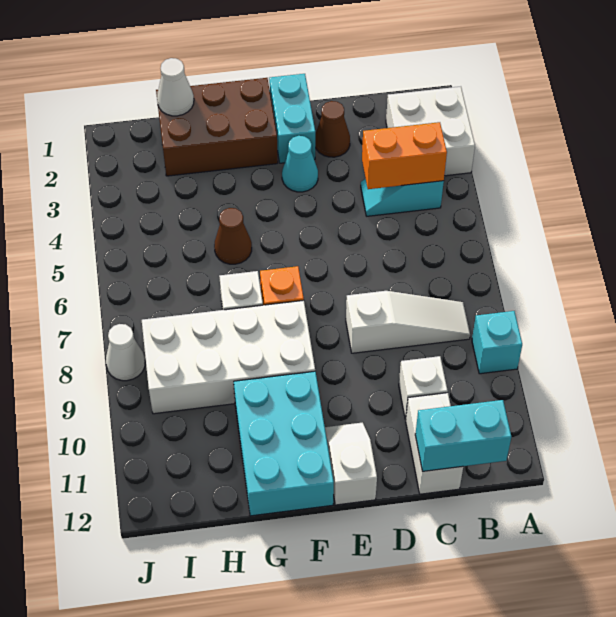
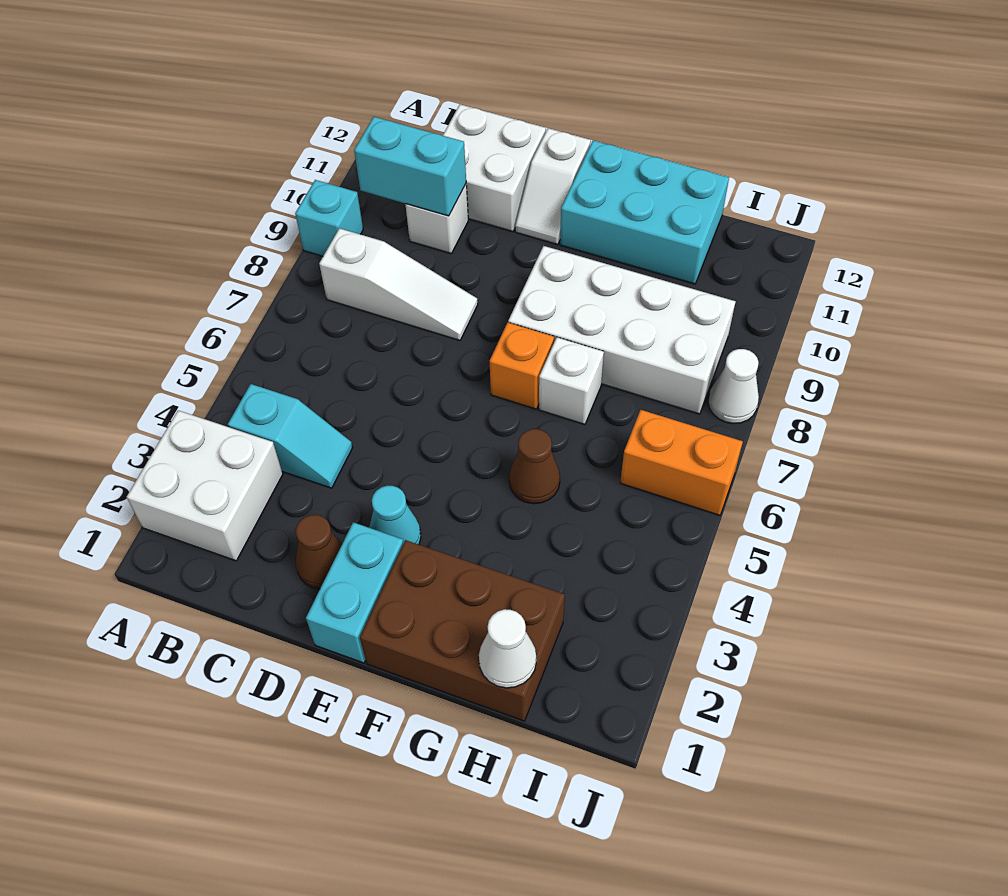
orange brick B4:C4 level 2 -> orange brick I6:J6 level 1
white slope B8:D8 level 1 top D -> white slope B8:D8 level 1 top B
cyan brick B12:C12 level 2 -> cyan brick B10:C10 level 2
white brick C11:C12 level 1 -> white brick C11:D12 level 1
cyan brick F10:G12 level 1 -> cyan brick F11:H12 level 1

